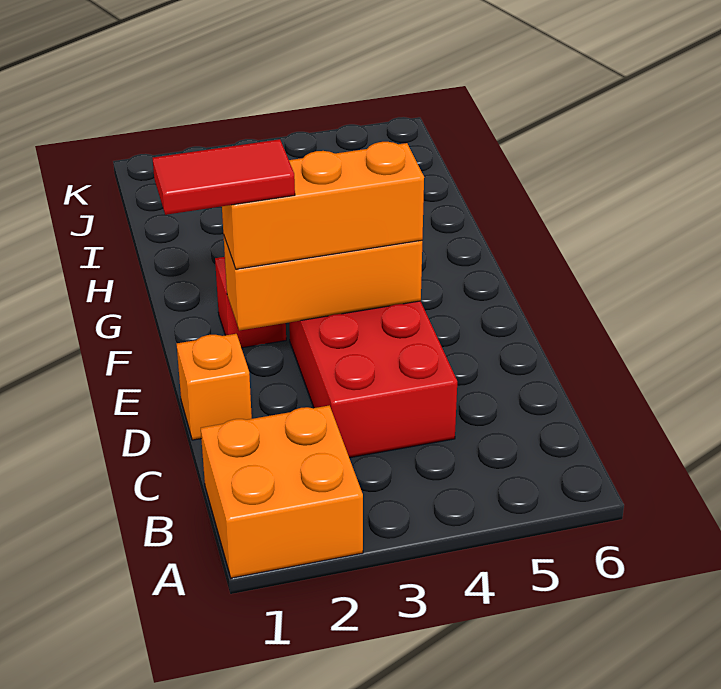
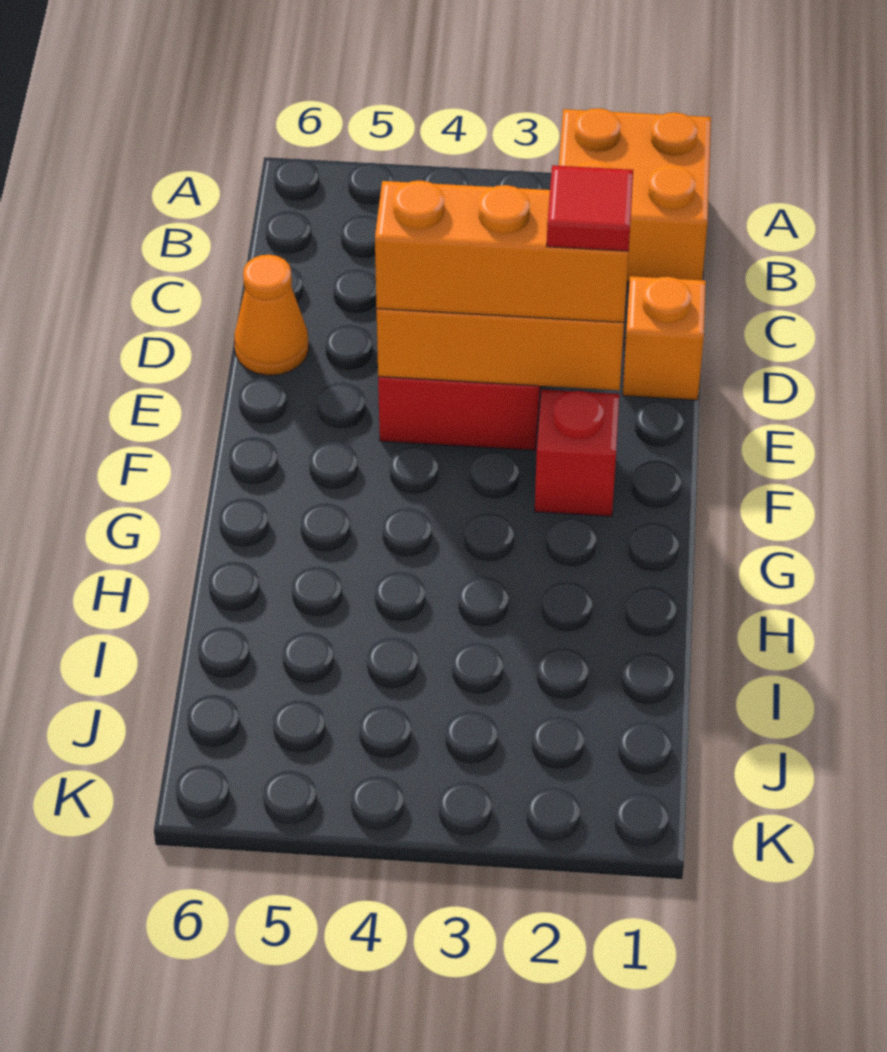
none -> orange cone D6 level 1
red tile E1:E2 level 4 -> red tile E2 level 4

